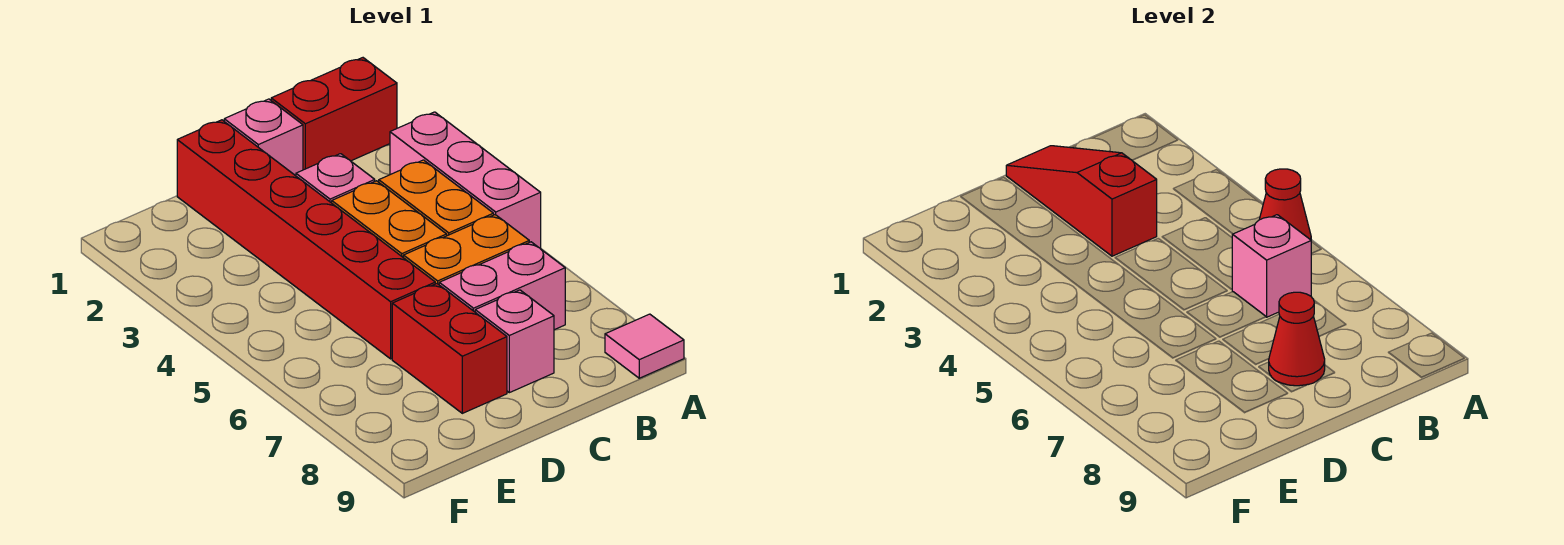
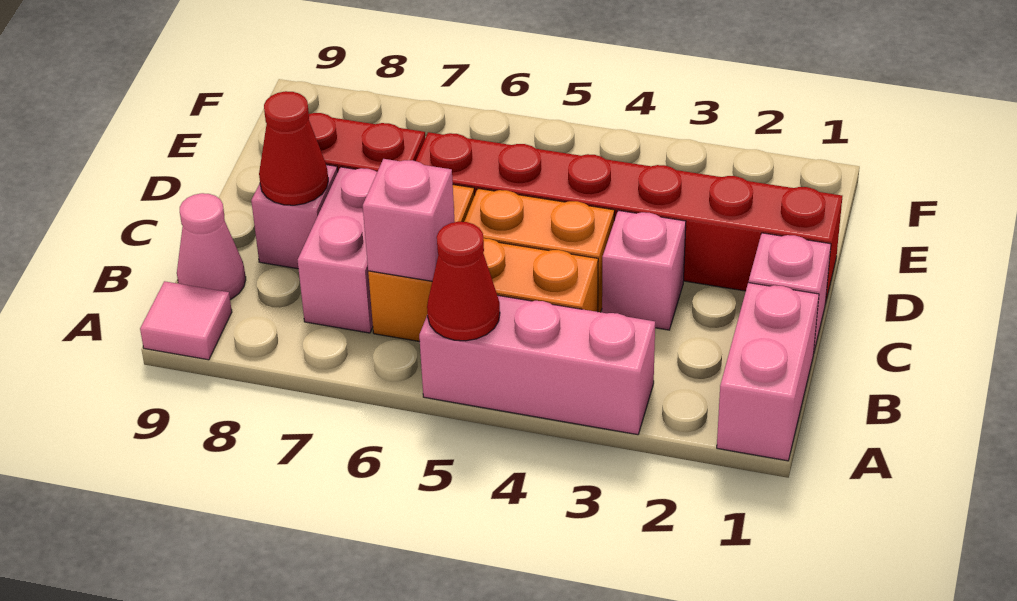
red brick A1:B1 level 1 -> pink brick A1:B1 level 1
none -> pink cone B9 level 1
red slope C1:C3 level 2 top 3 -> none

